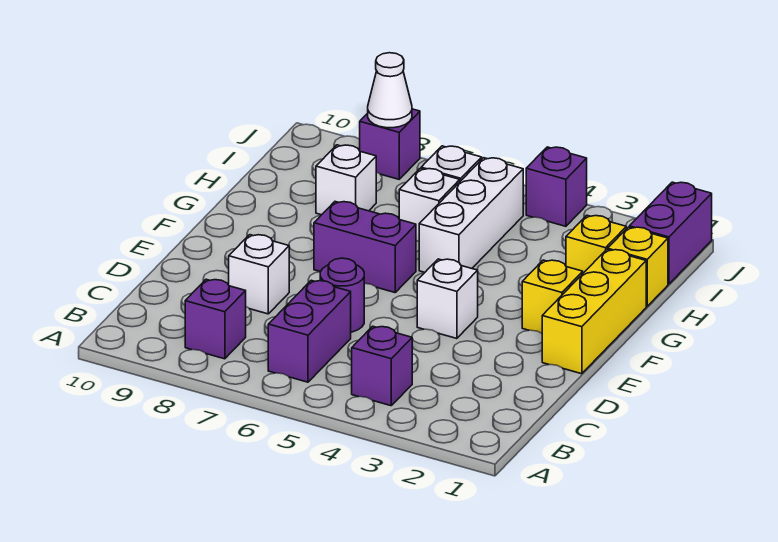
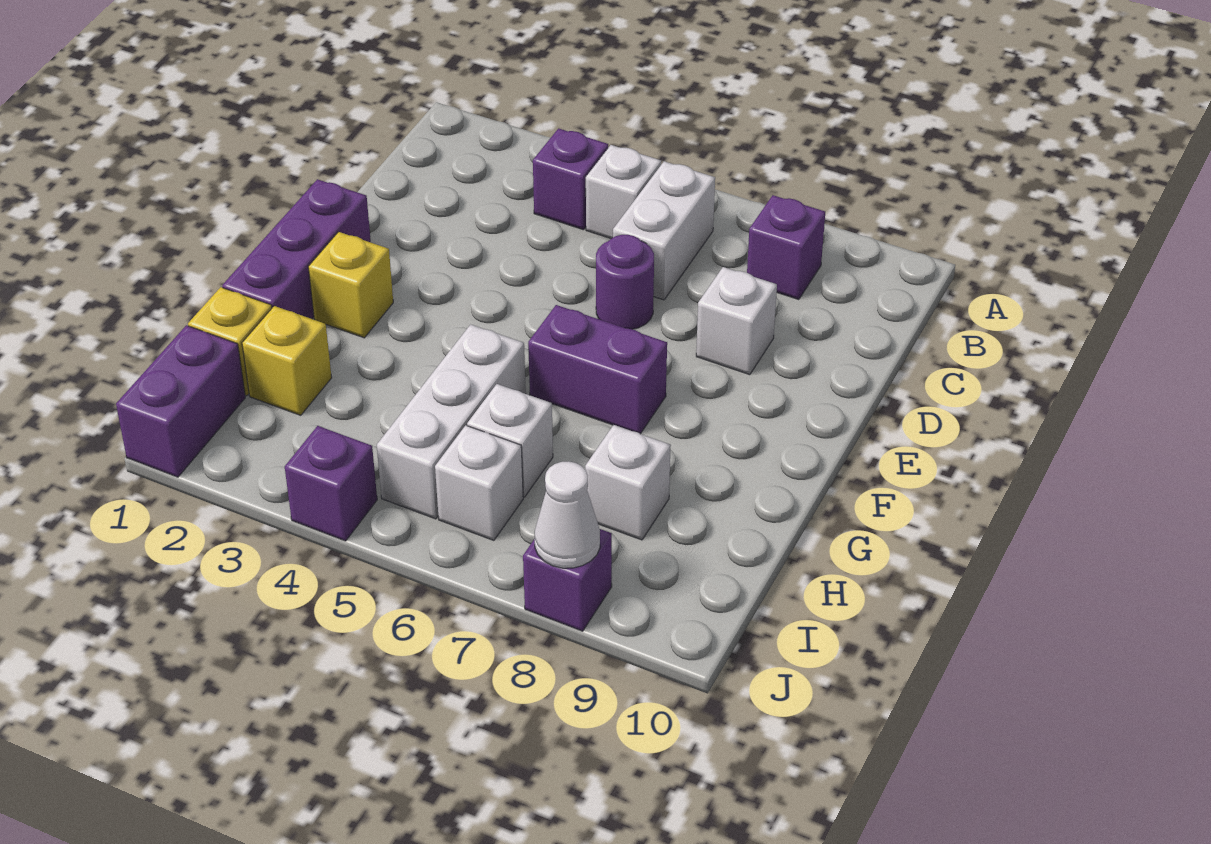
purple brick B6:C6 level 1 -> white brick B6:C6 level 1
yellow brick E1:G1 level 1 -> purple brick E1:G1 level 1
white brick E4 level 1 -> white brick B5 level 1

